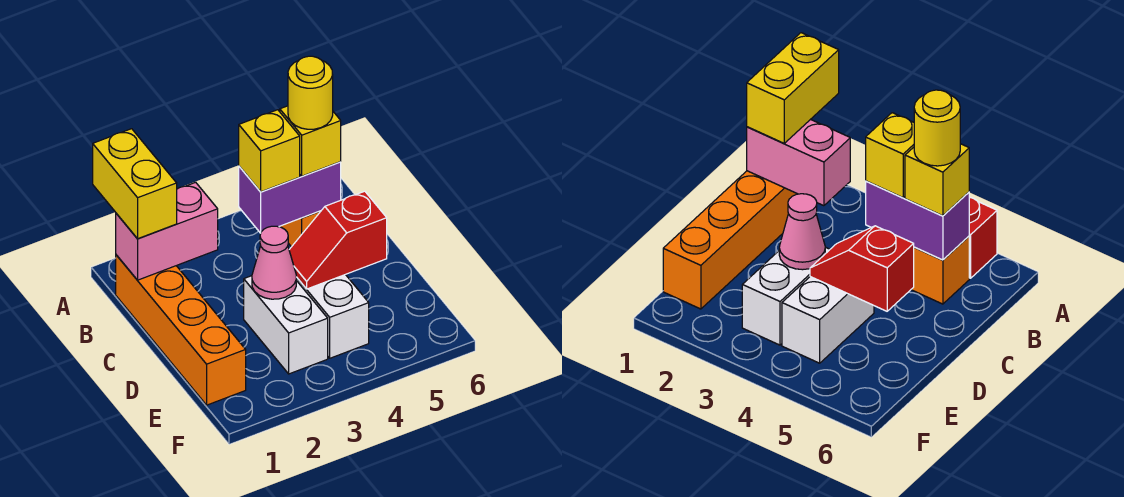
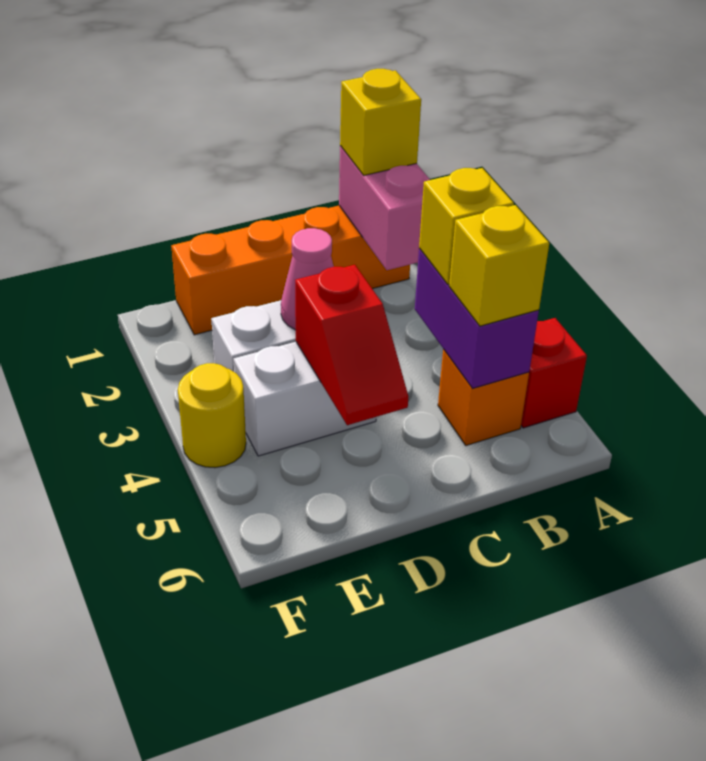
yellow brick A1:B1 level 3 -> yellow brick B1 level 3
yellow round brick B5 level 4 -> yellow round brick F4 level 1
red slope D4:D5 level 2 top 5 -> red slope D4:D5 level 2 top 4

